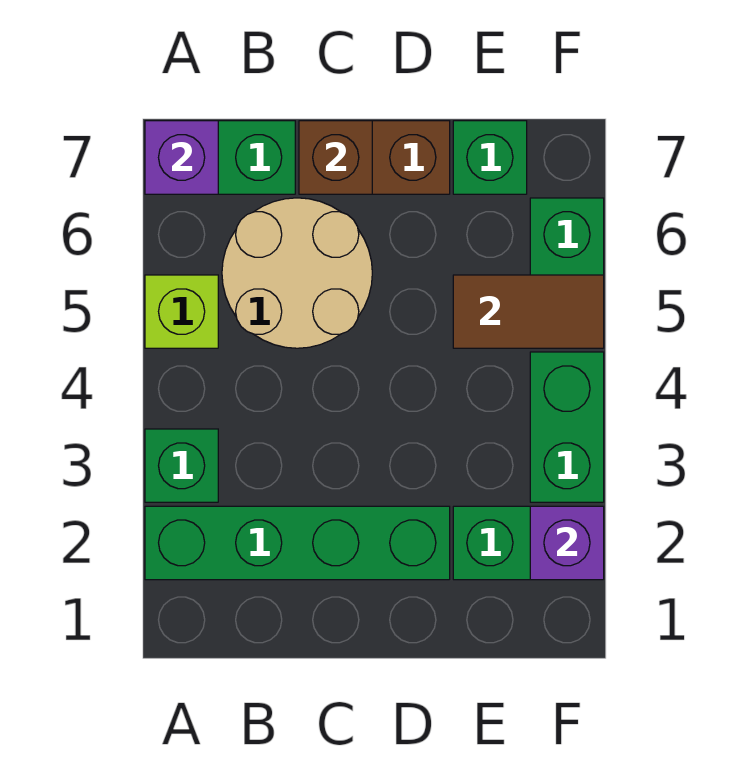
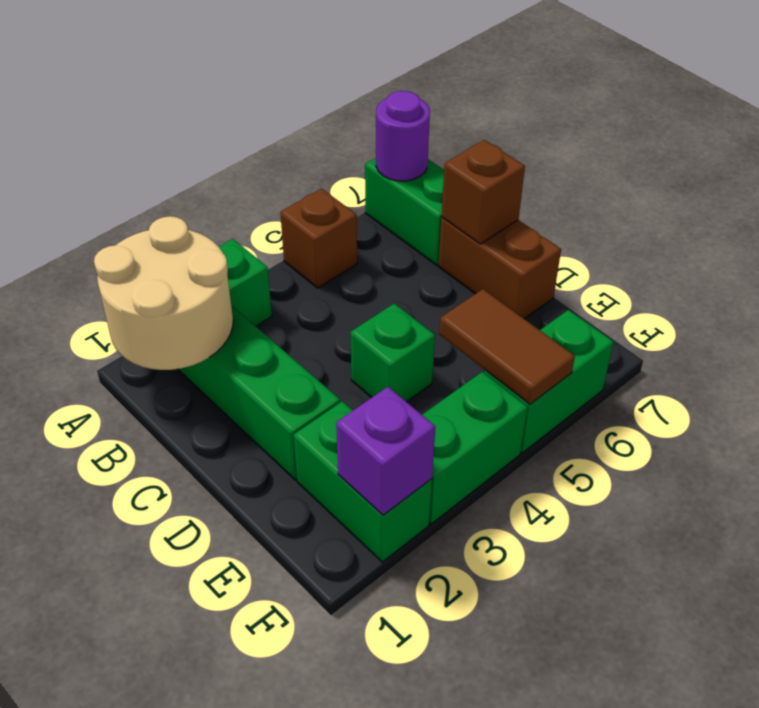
lime brick A5 level 1 -> brown brick A5 level 1
purple brick A7 level 2 -> purple round brick A7 level 2
tan round brick B5:C6 level 1 -> tan round brick A1:B2 level 2
green brick E7 level 1 -> green brick D4 level 1

